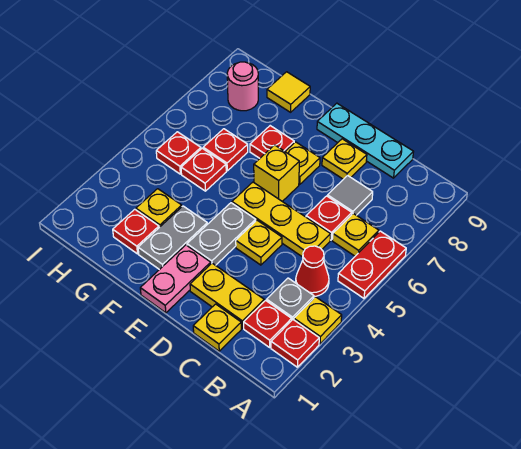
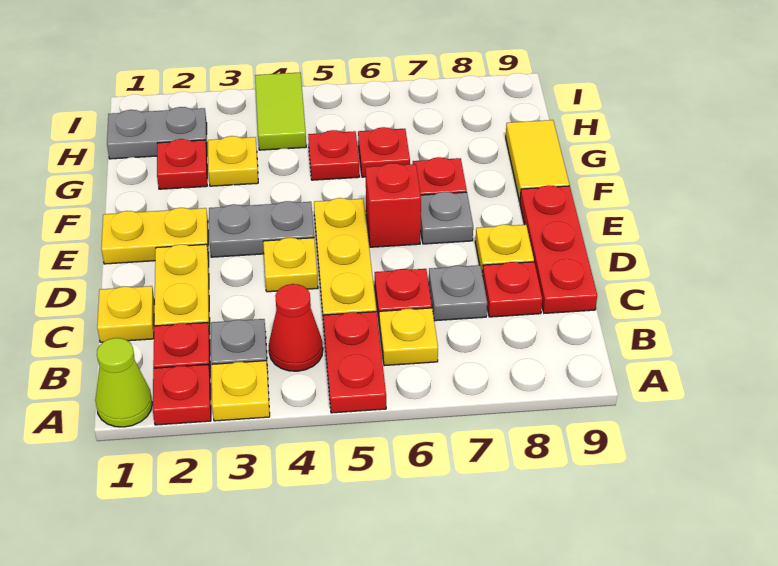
none -> lime cone A1 level 1
red plate A5:A6 level 1 -> red plate A5:B5 level 1
grey tile C7 level 1 -> grey plate C7 level 1
cyan plate C9:E9 level 1 -> red plate C9:E9 level 1
pink plate E1:E2 level 1 -> yellow plate E1:E2 level 1
yellow brick E6 level 1 -> red brick E6 level 1
yellow plate E7 level 1 -> grey plate E7 level 1
grey plate F2:F3 level 1 -> grey plate H1:H2 level 1
yellow tile G9 level 1 -> yellow tile F9:G9 level 1
none -> lime tile H4:I4 level 1
red plate H5 level 1 -> red plate C8 level 1
pink round brick H8 level 1 -> none

